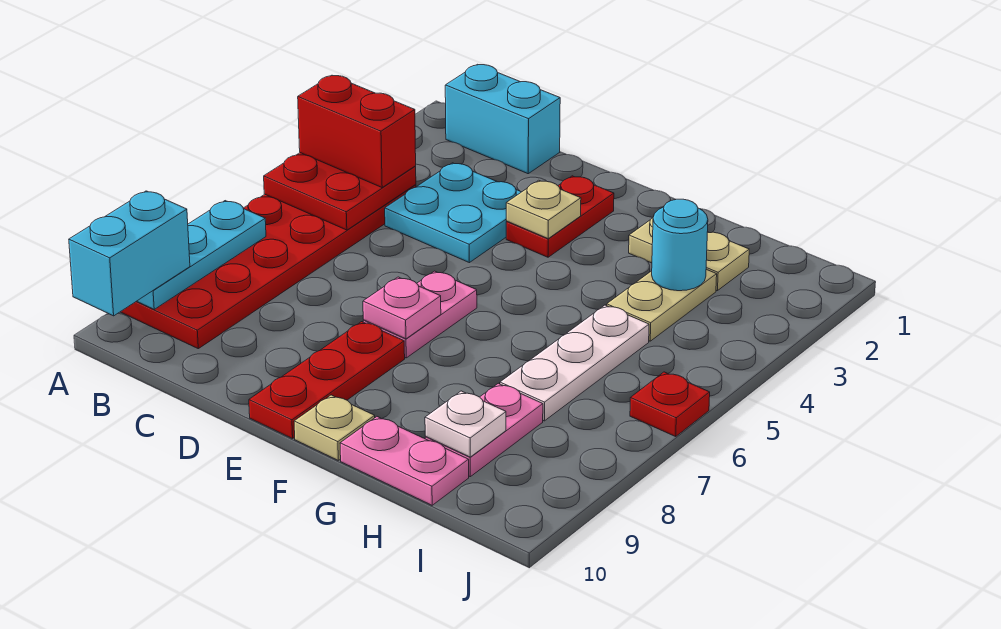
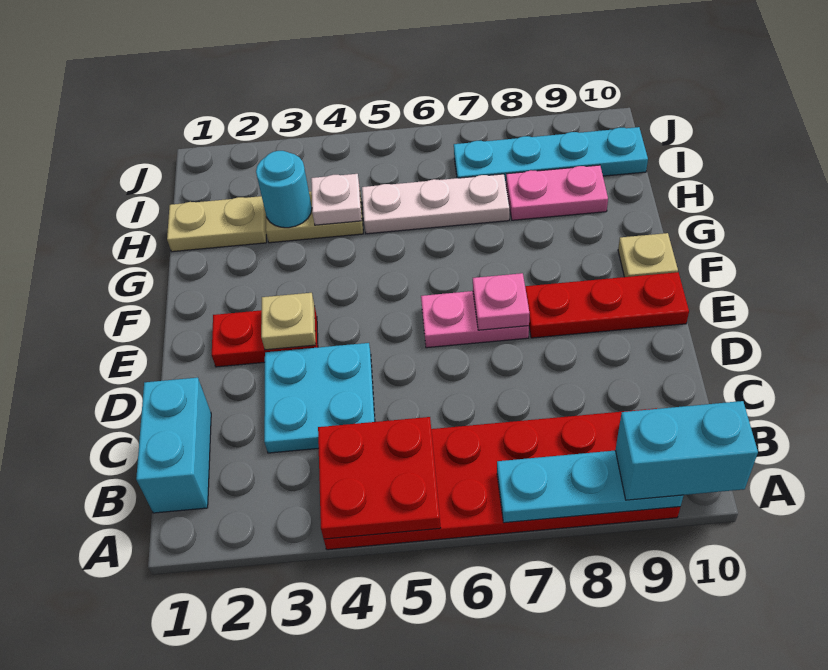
red brick A4:B4 level 3 -> none
tan plate G2:H2 level 1 -> tan plate H1:H2 level 1
pink plate G10:H10 level 1 -> none
white plate H9 level 2 -> white plate H4 level 2
none -> cyan plate I7:I10 level 1
red plate J6 level 1 -> none

